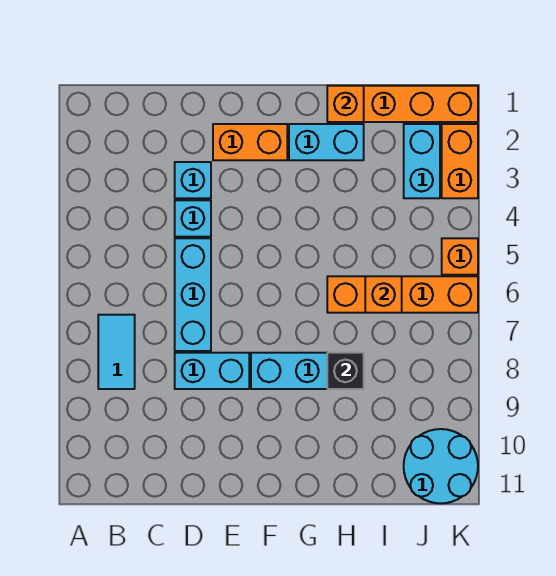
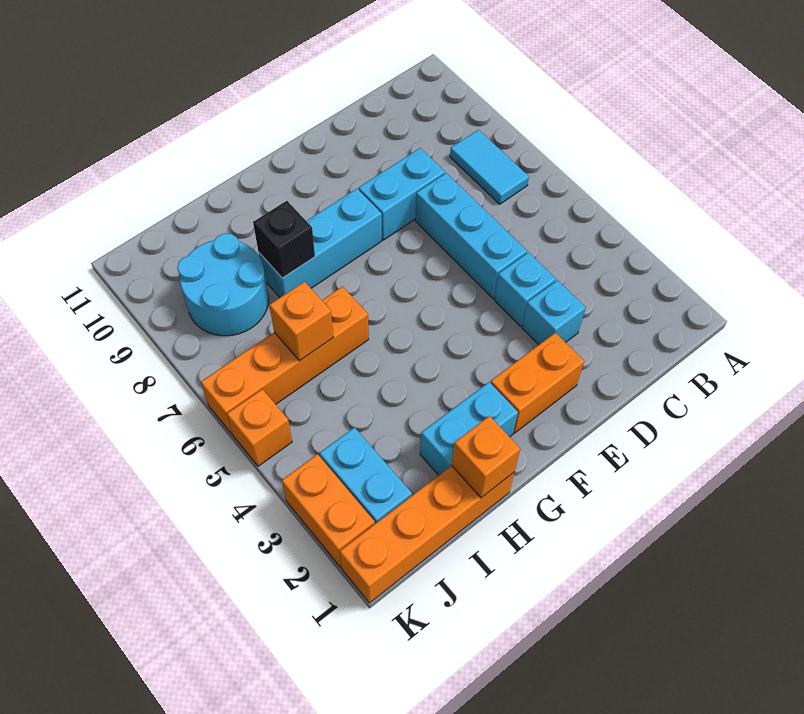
cyan round brick J10:K11 level 1 -> cyan round brick I8:J9 level 1

